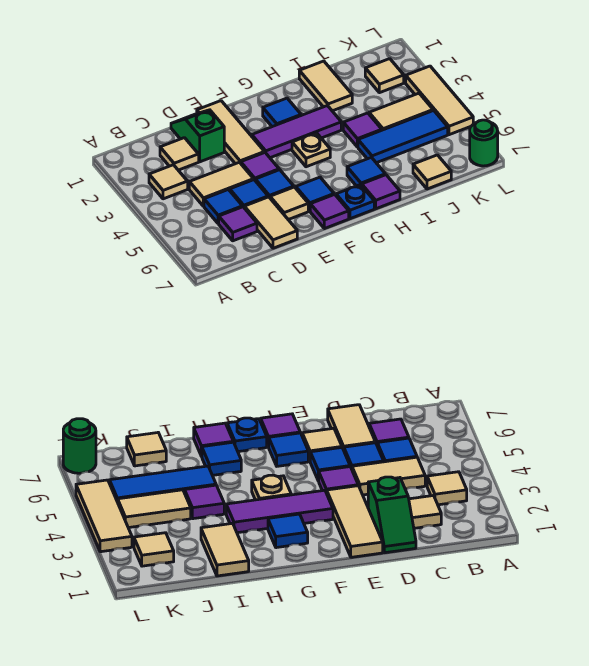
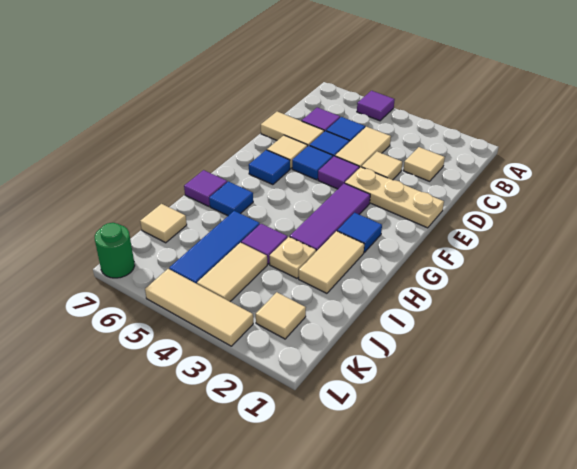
tan tile B3 level 1 -> tan tile D3 level 1
green slope D1:D2 level 1 top 2 -> none
tan tile E1:E3 level 1 -> tan plate E1:E3 level 1
purple tile F7 level 1 -> purple tile A5 level 1
tan plate G4 level 1 -> tan plate I3 level 1
blue plate G7 level 1 -> none
tan tile I1:I2 level 1 -> tan tile H2:I2 level 1

